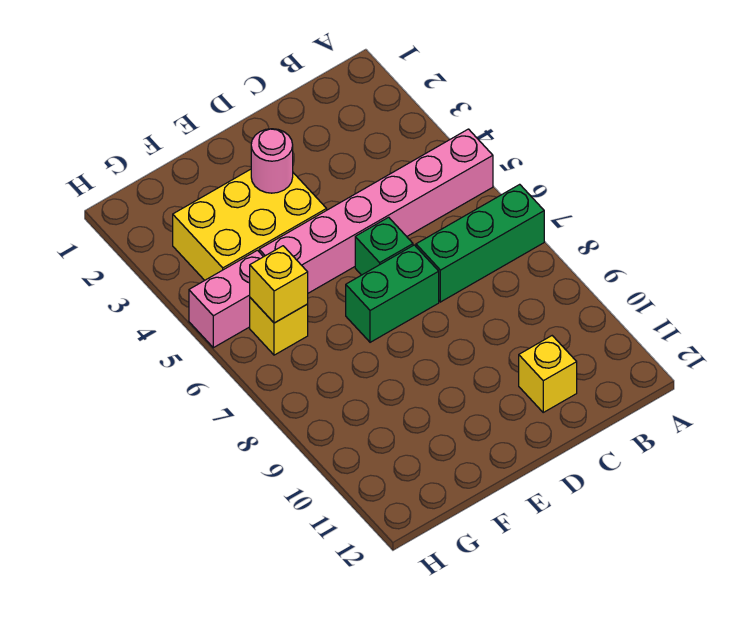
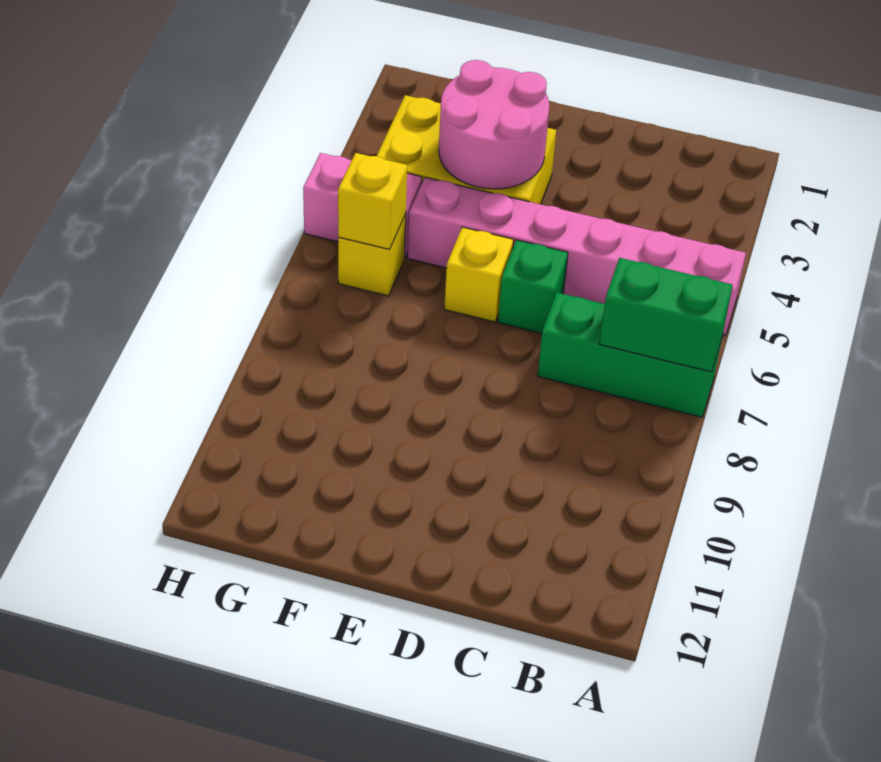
yellow brick C11 level 1 -> yellow brick E6 level 1
green brick D7:E7 level 1 -> green brick A7:B7 level 2
pink round brick E3 level 2 -> pink round brick E3:F4 level 2

